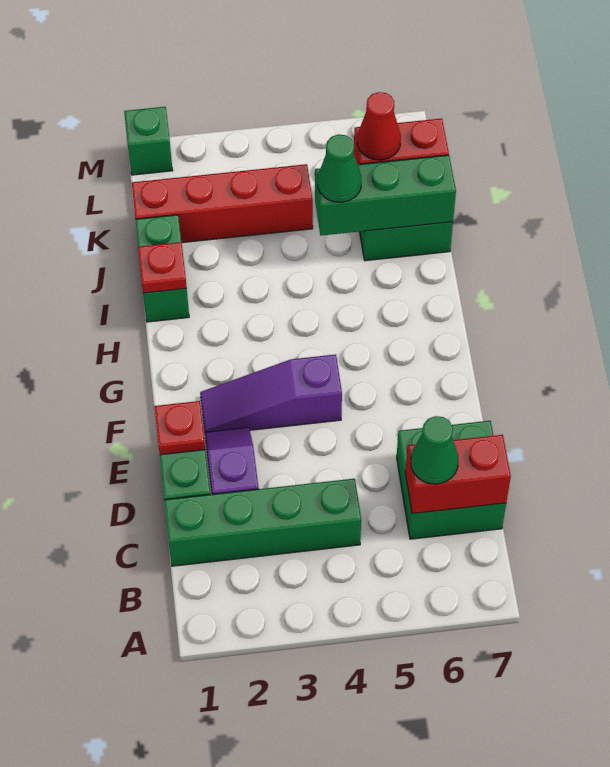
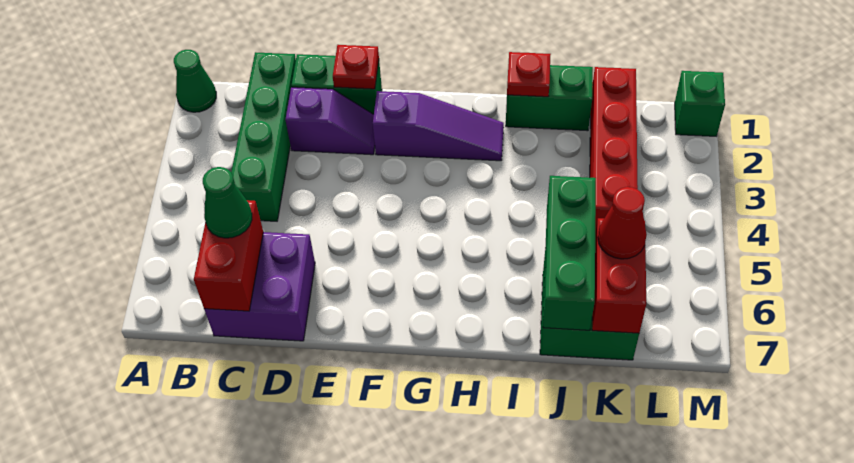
green brick C6:D7 level 1 -> purple brick C6:D7 level 1
purple slope F2:F4 level 1 top 4 -> purple slope F2:H2 level 1 top F
green cone J5 level 3 -> green cone A1 level 1

